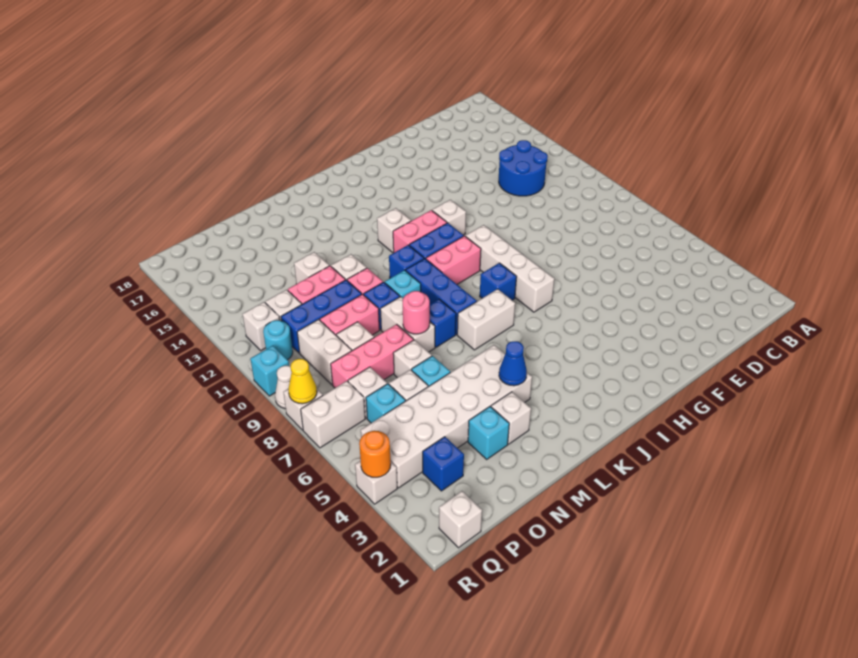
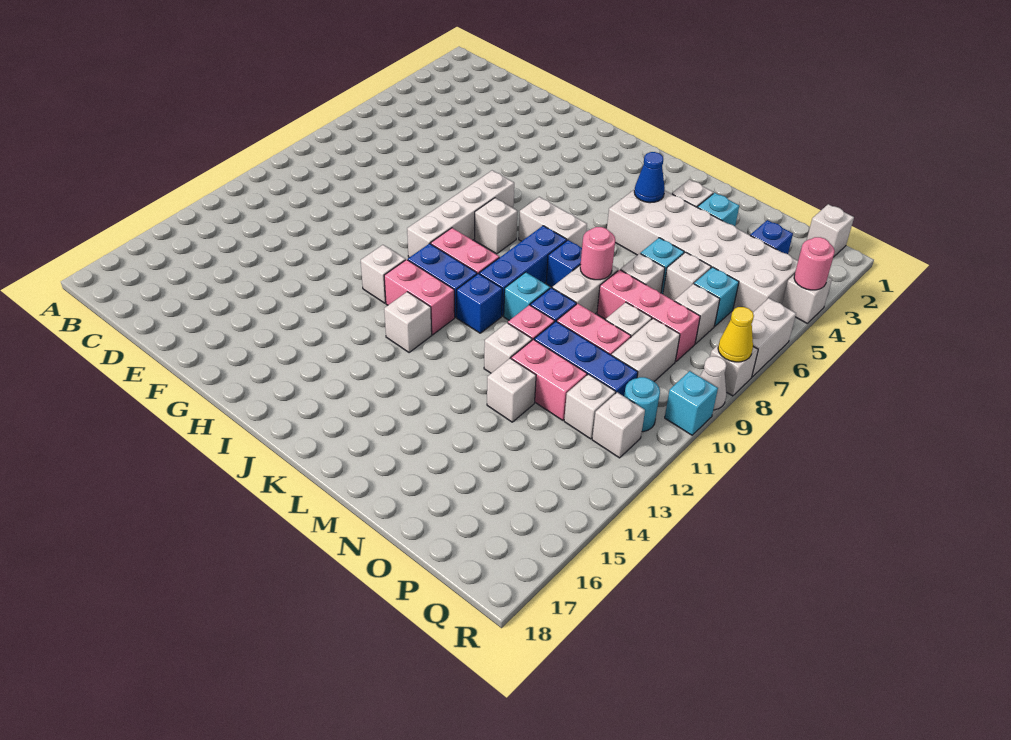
blue round brick C12:D13 level 1 -> none
blue brick I8 level 1 -> white brick I8 level 1
white brick Q7:R7 level 1 -> white brick R6:R7 level 1
orange round brick R4 level 2 -> pink round brick R4 level 2

